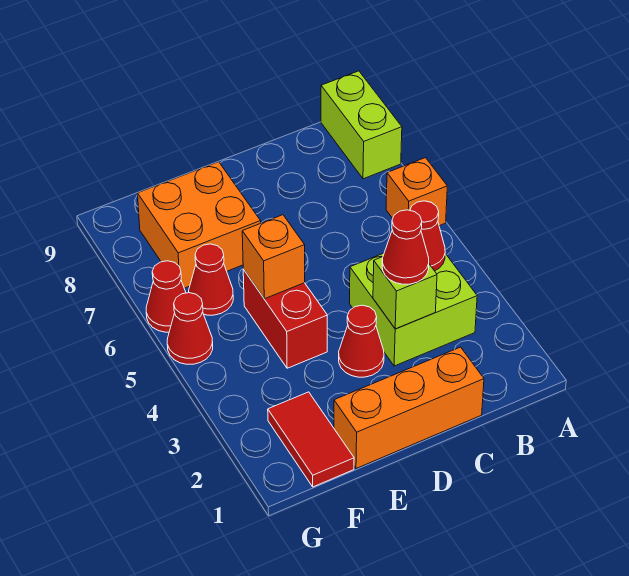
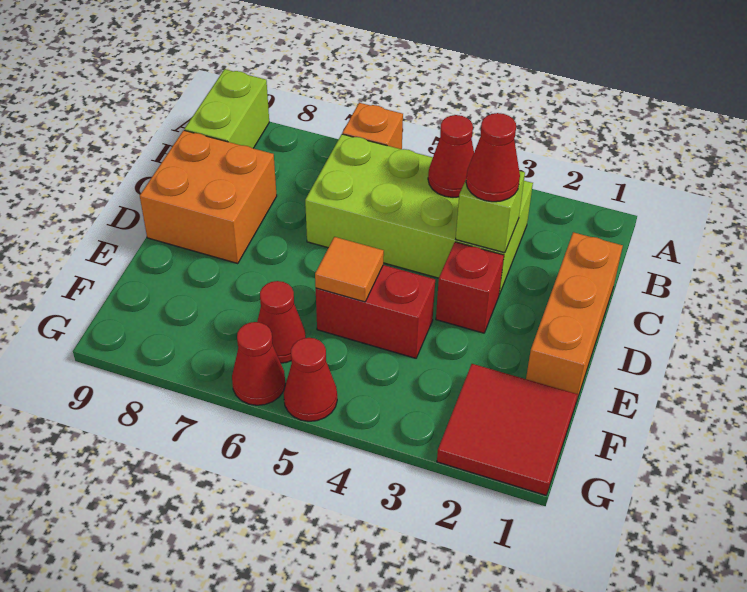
lime brick A8:A9 level 1 -> lime brick A9:B9 level 1
lime brick B3:C4 level 1 -> lime brick B3:C6 level 1
red cone D3 level 1 -> red brick D3 level 1
orange brick E5 level 2 -> orange tile E5 level 2
orange brick E7:F8 level 1 -> orange brick C8:D9 level 1
red tile F1:F2 level 1 -> red tile F1:G2 level 1

